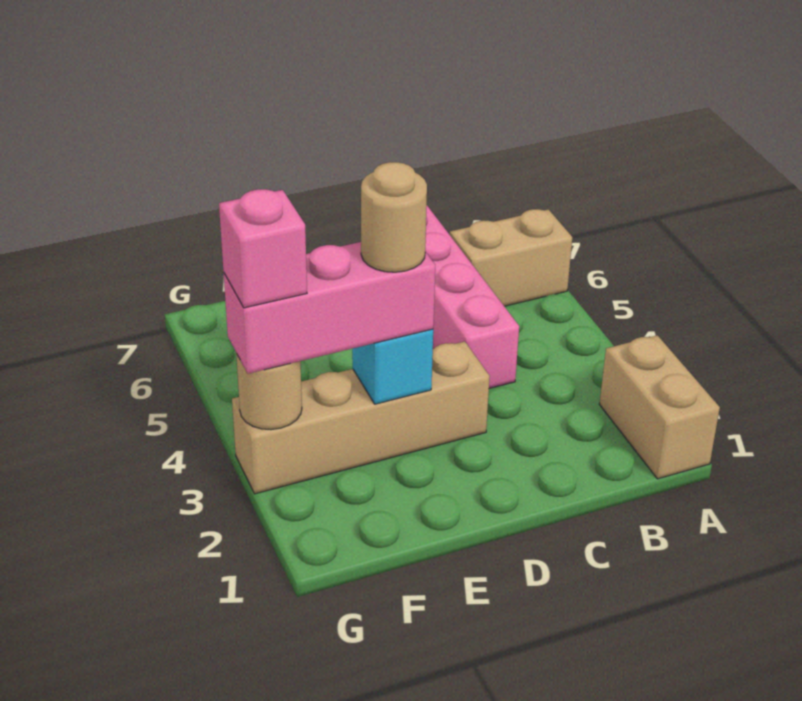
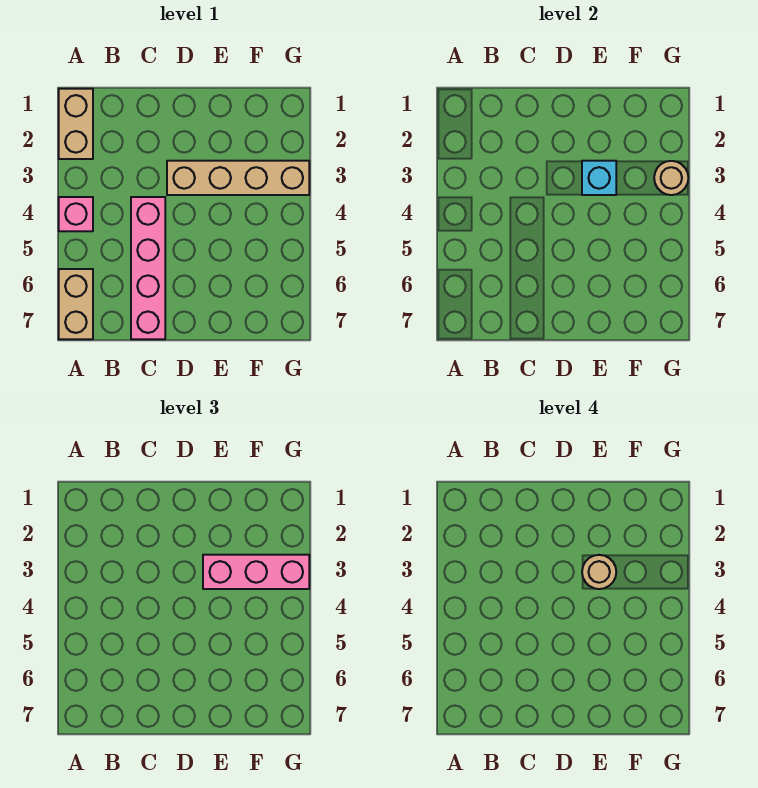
tan brick A6:B6 level 1 -> tan brick A6:A7 level 1
pink brick G3 level 4 -> pink brick A4 level 1

